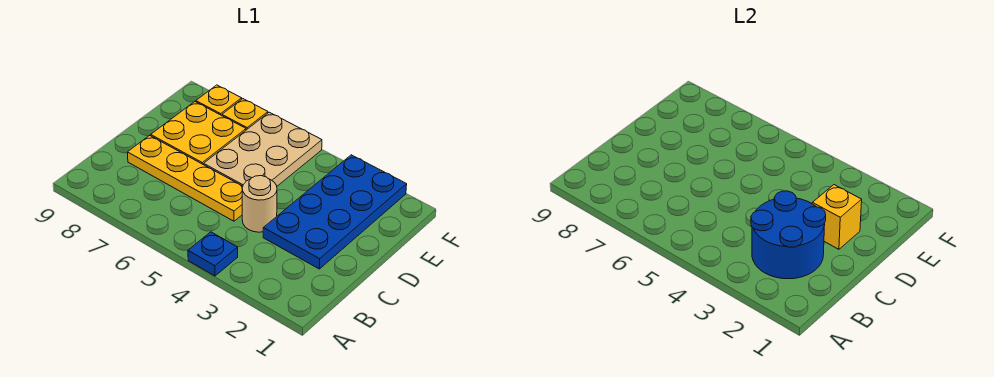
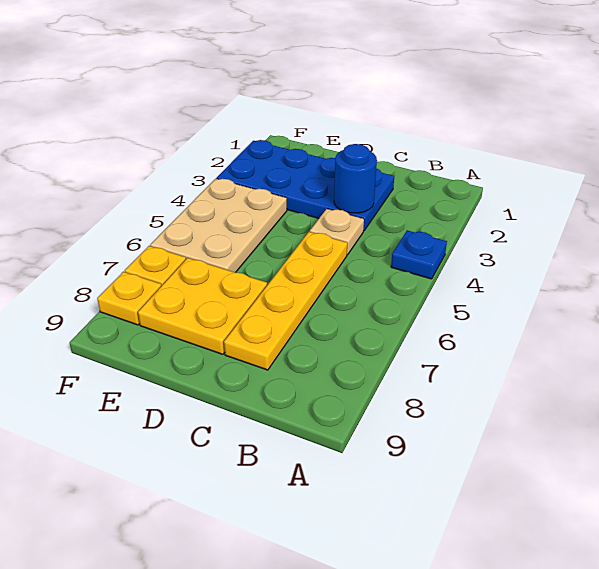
blue round brick B2:C3 level 2 -> blue round brick C3 level 2
tan round brick C4 level 1 -> tan plate C4 level 1
yellow brick D2 level 2 -> none
tan plate D5:F6 level 1 -> tan plate E4:F6 level 1

